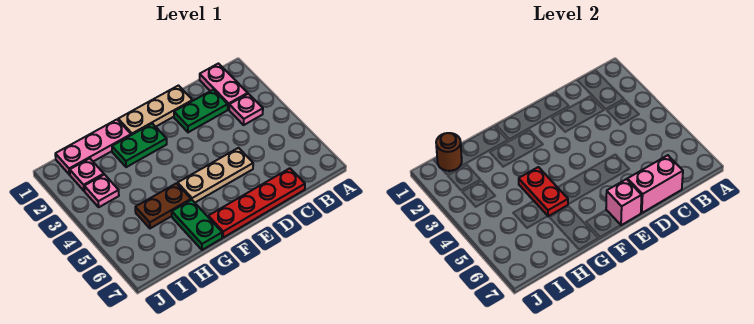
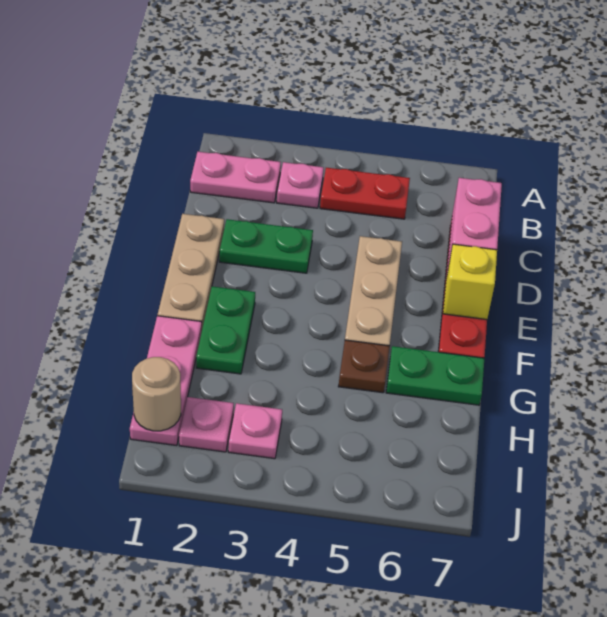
green plate C2:D2 level 1 -> green plate D2:D3 level 1
pink brick E7 level 2 -> yellow brick E7 level 2
red plate G4:G5 level 2 -> red plate B4:B5 level 1
brown plate G5:H5 level 1 -> brown plate G5 level 1
brown round brick I1 level 2 -> tan round brick I1 level 2

